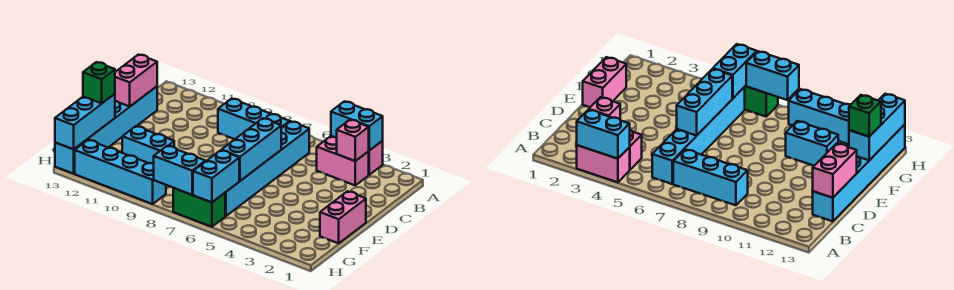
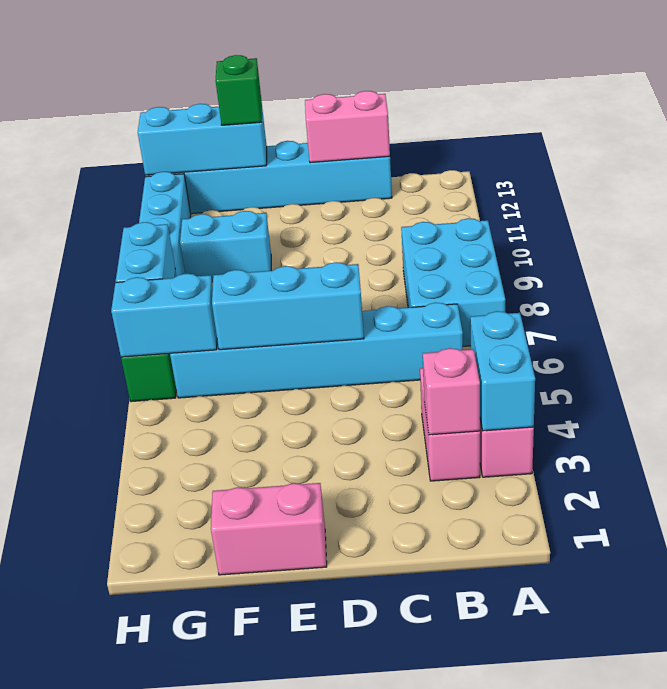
cyan brick B7:B9 level 1 -> cyan brick A7:B9 level 1
cyan brick F10:F11 level 1 -> cyan brick F10:G10 level 1

